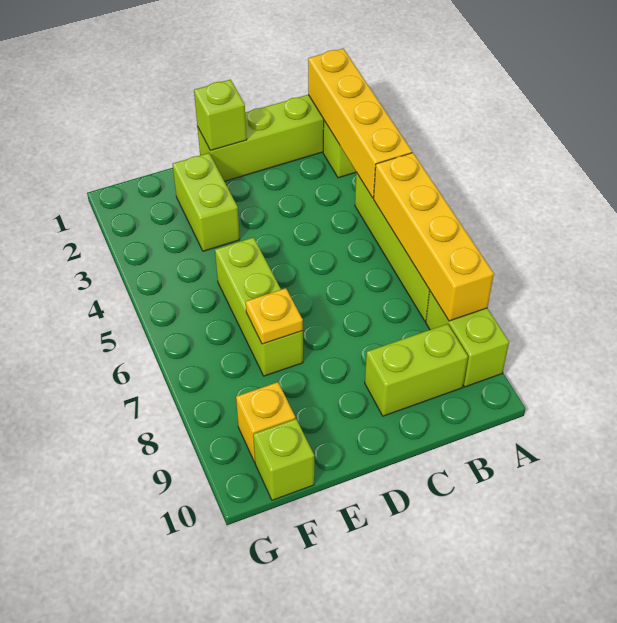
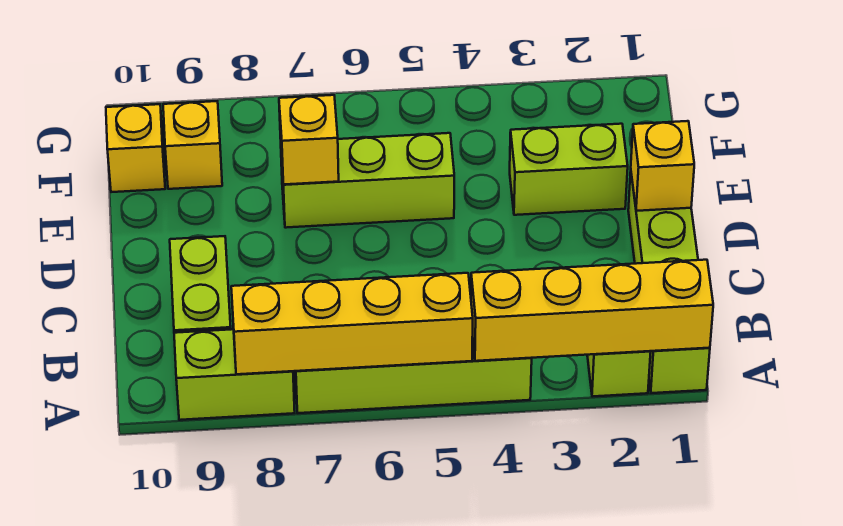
lime brick D1 level 2 -> yellow brick D1 level 2
yellow plate E7 level 2 -> yellow brick E7 level 2
lime brick F10 level 1 -> yellow brick F10 level 1

